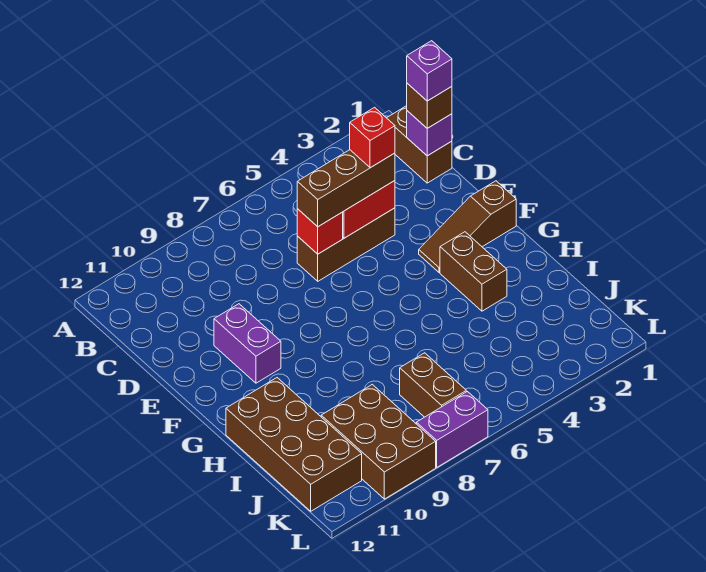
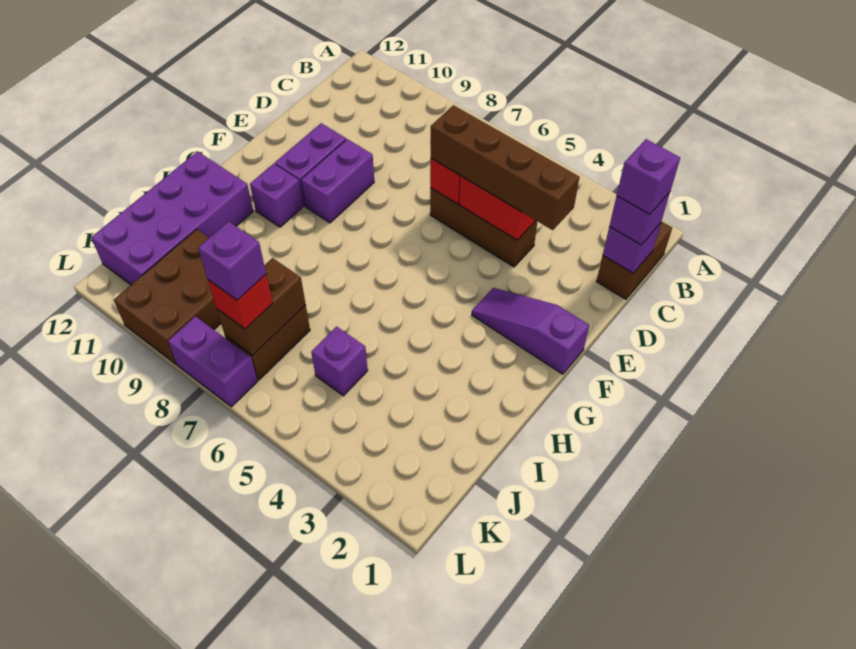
brown brick C1 level 3 -> purple brick C1 level 3
brown brick D4:D6 level 3 -> brown brick D3:D6 level 3
red brick D4 level 4 -> red brick K7 level 3
none -> purple brick E9:F9 level 1
brown slope F1:F3 level 1 top 1 -> purple slope F1:F3 level 1 top 1
brown brick G3:H3 level 1 -> brown brick J7:K7 level 2
none -> purple brick G10 level 1
brown brick H11:K12 level 1 -> purple brick H11:K12 level 1
none -> purple brick J5 level 1
none -> purple brick K7 level 4

